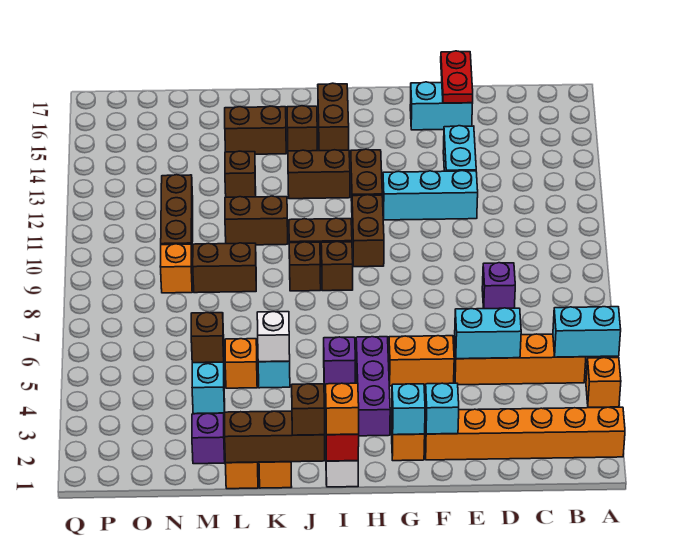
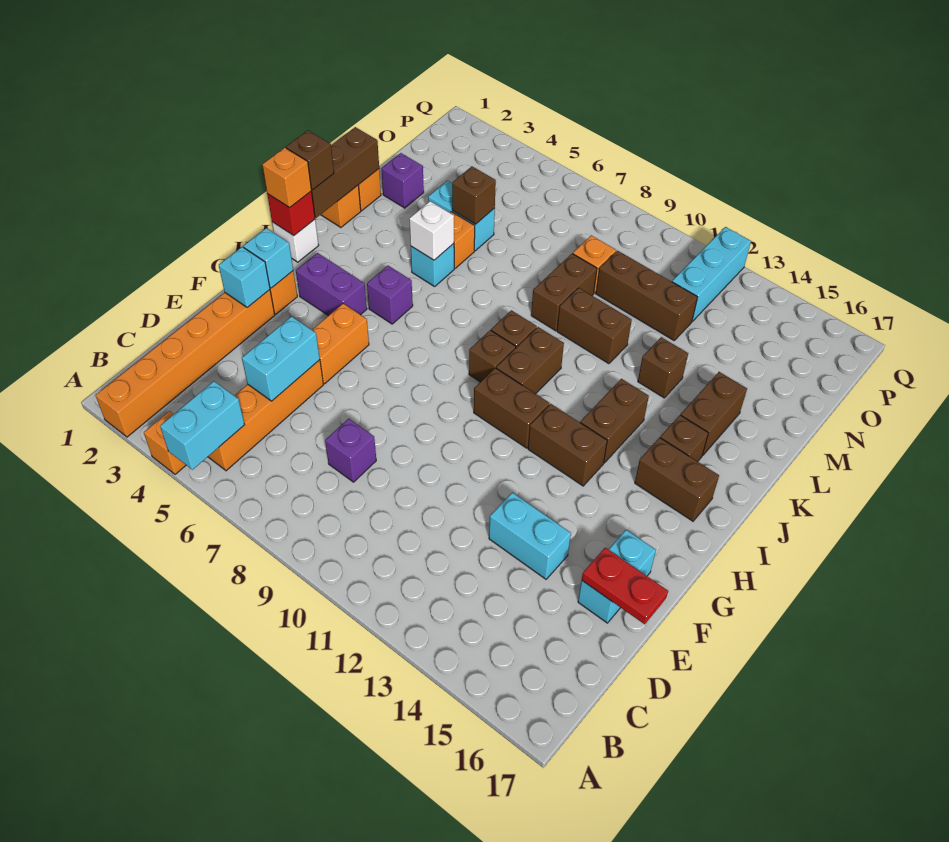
cyan brick E12:G12 level 1 -> cyan brick O12:Q12 level 1
purple brick H3:H5 level 1 -> purple brick H3:H4 level 1
brown brick K11:L11 level 1 -> brown brick L10:L11 level 1

